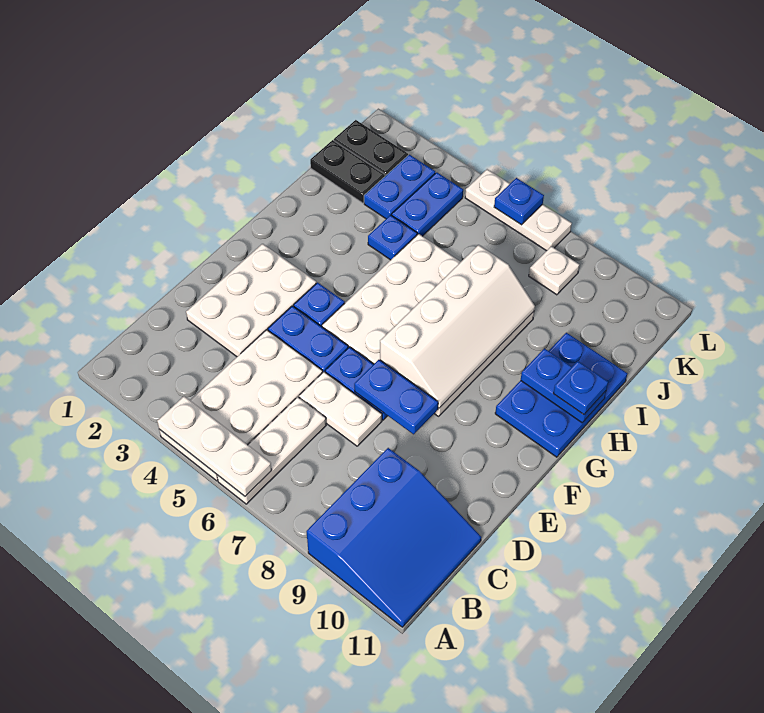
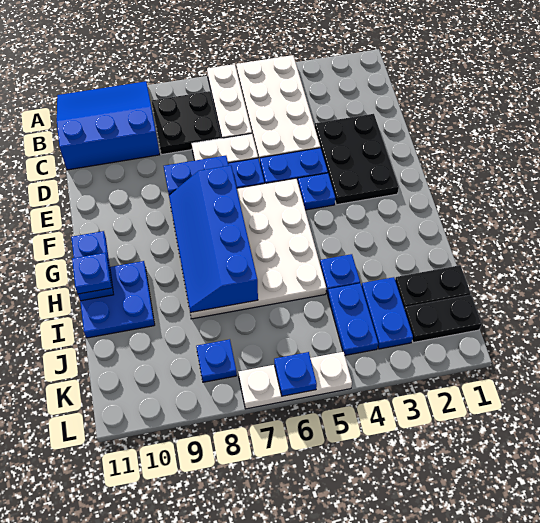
white plate A4:A6 level 2 -> none
blue slope A9:C11 level 1 top 9 -> blue slope A9:C11 level 1 top C
none -> black plate B7:C8 level 1
white plate D2:F3 level 1 -> black plate D2:F3 level 1
white slope F7:I8 level 2 top 7 -> blue slope F7:I8 level 2 top 7
blue plate G10:I11 level 1 -> blue plate H10:I11 level 1
blue plate H10:H11 level 2 -> blue plate G11:H11 level 2
white plate K8 level 1 -> blue plate K8 level 1

